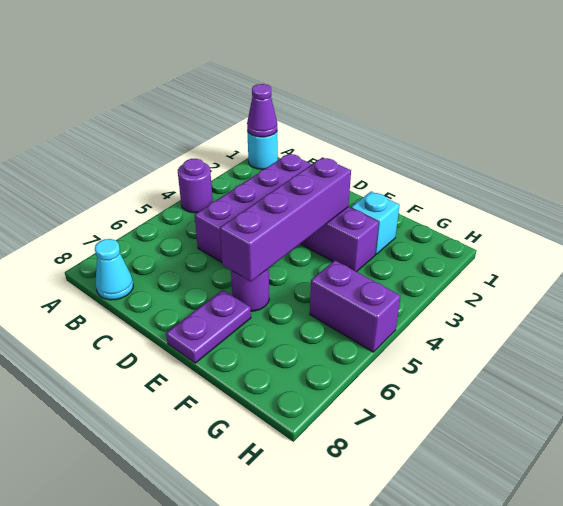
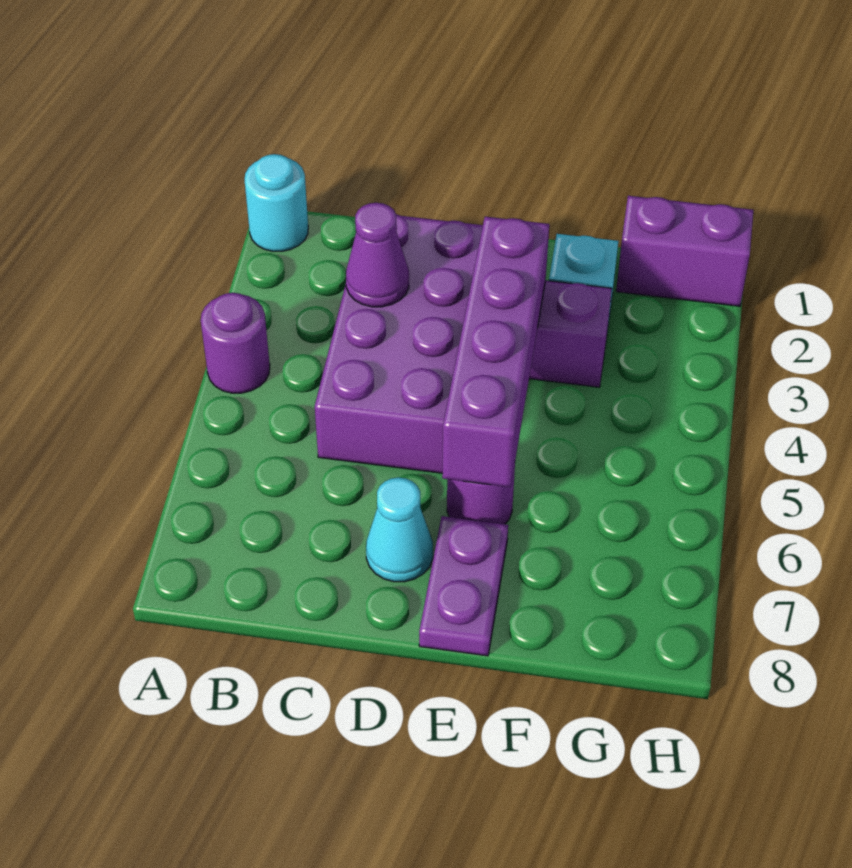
purple cone A1 level 2 -> purple cone C3 level 2
cyan cone B8 level 1 -> cyan cone D7 level 1
purple brick G5:H5 level 1 -> purple brick G1:H1 level 1

